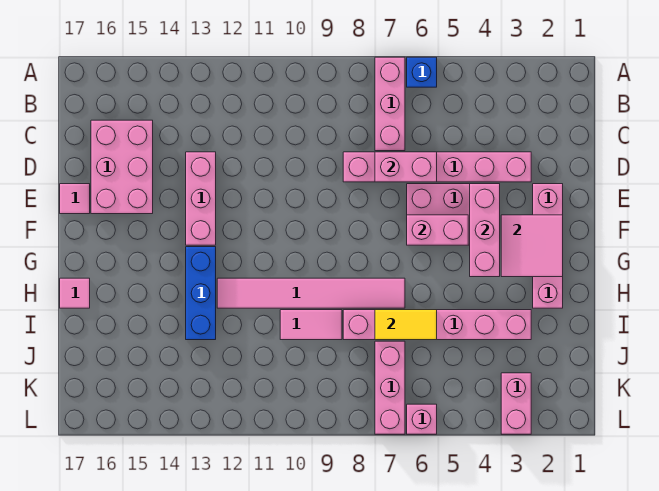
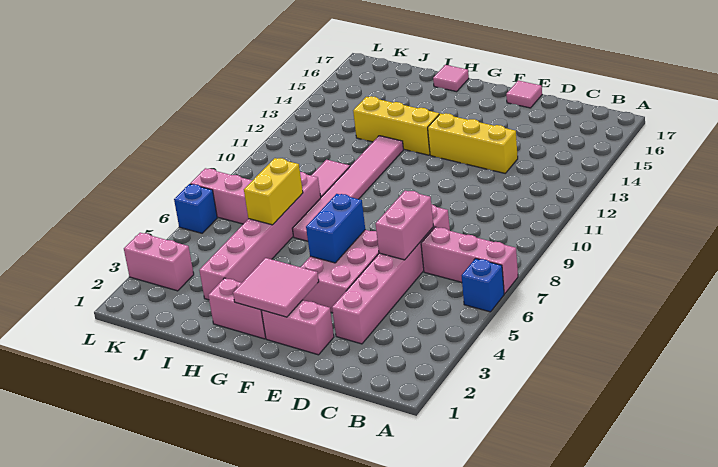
pink brick C15:E16 level 1 -> none
pink brick D13:F13 level 1 -> yellow brick D13:F13 level 1
pink brick E4:G4 level 2 -> none
pink brick F5:F6 level 2 -> blue brick F5:F6 level 2
blue brick G13:I13 level 1 -> yellow brick G13:I13 level 1
yellow tile I6:I7 level 2 -> yellow brick I6:I7 level 2
pink brick L6 level 1 -> blue brick L6 level 1

